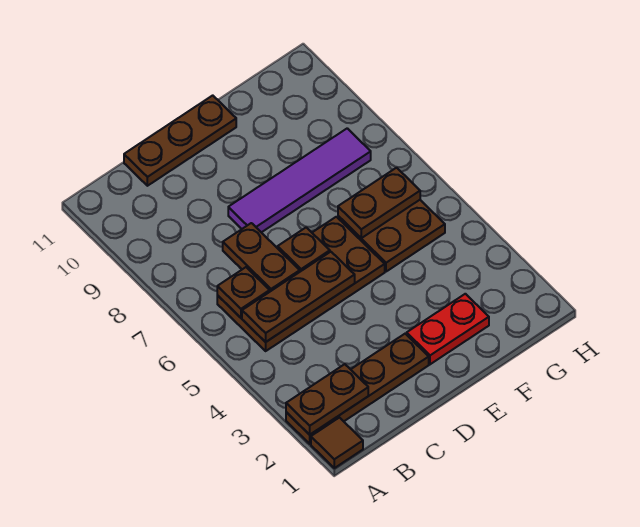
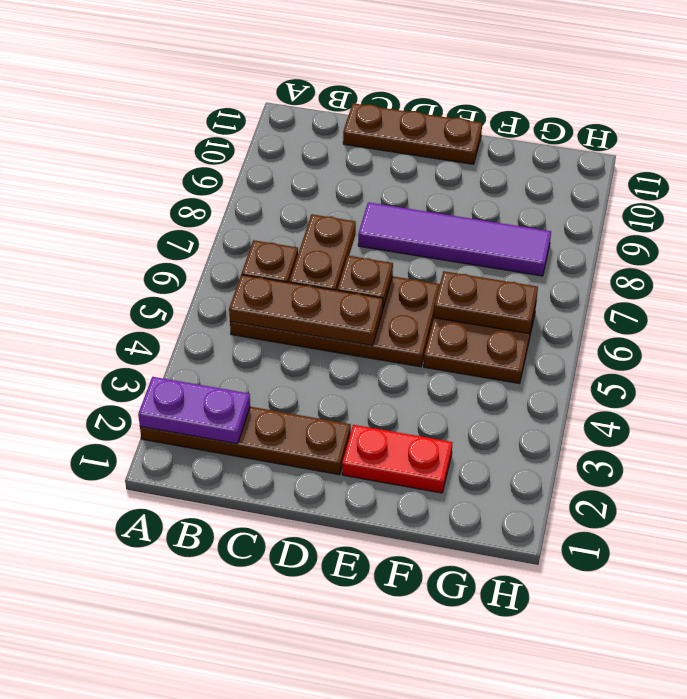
brown tile A1 level 1 -> none
brown plate A2:B2 level 2 -> purple plate A2:B2 level 2

